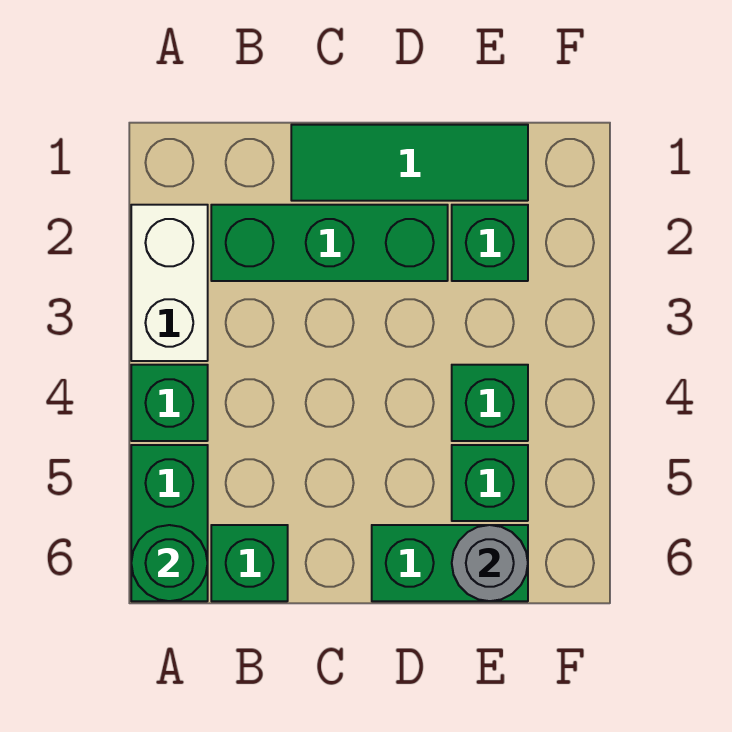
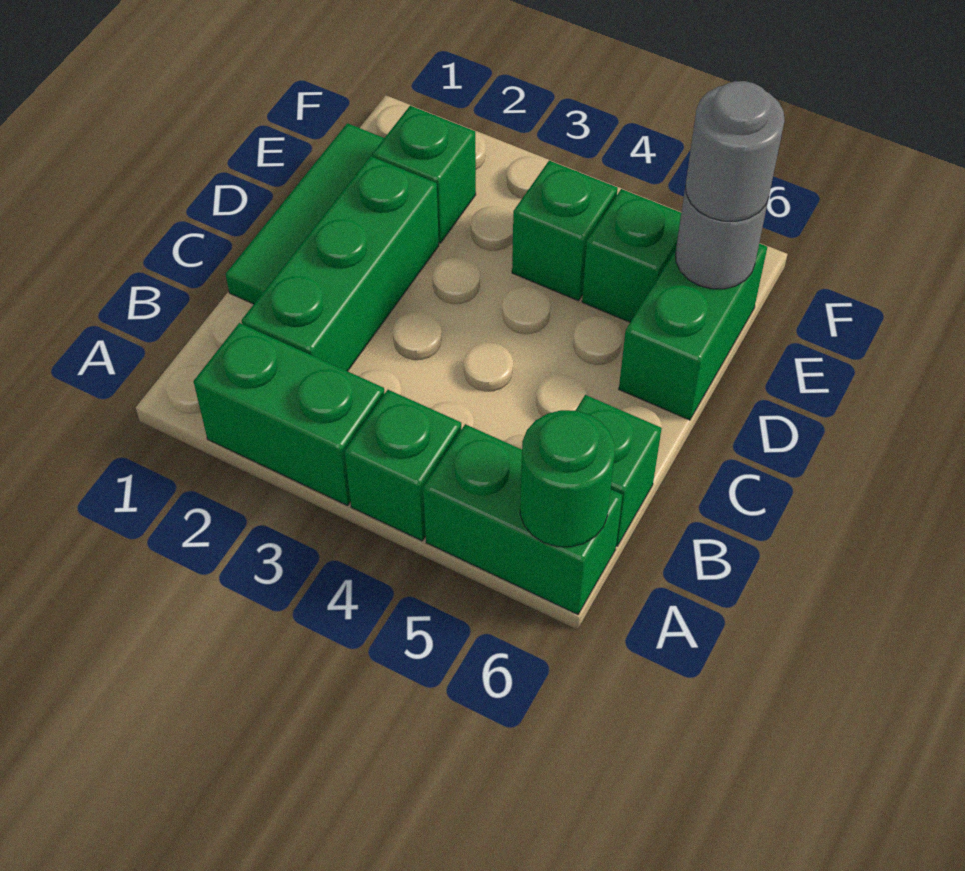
white brick A2:A3 level 1 -> green brick A2:A3 level 1
none -> grey round brick E6 level 3

